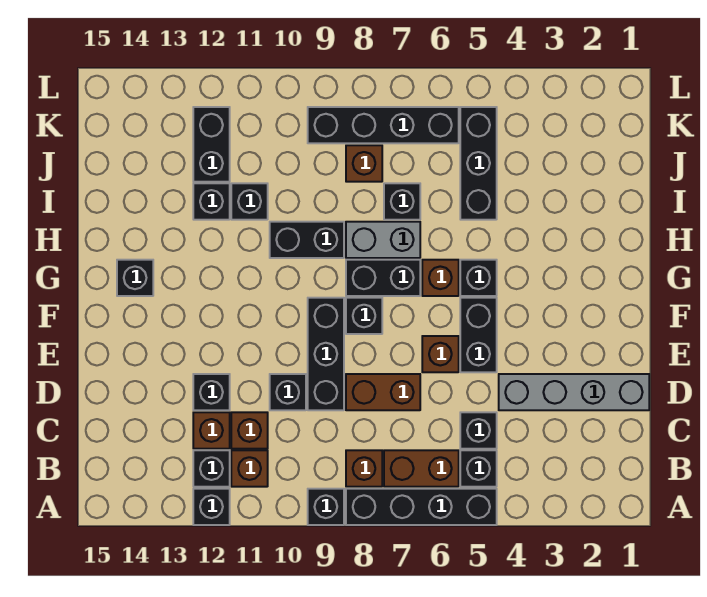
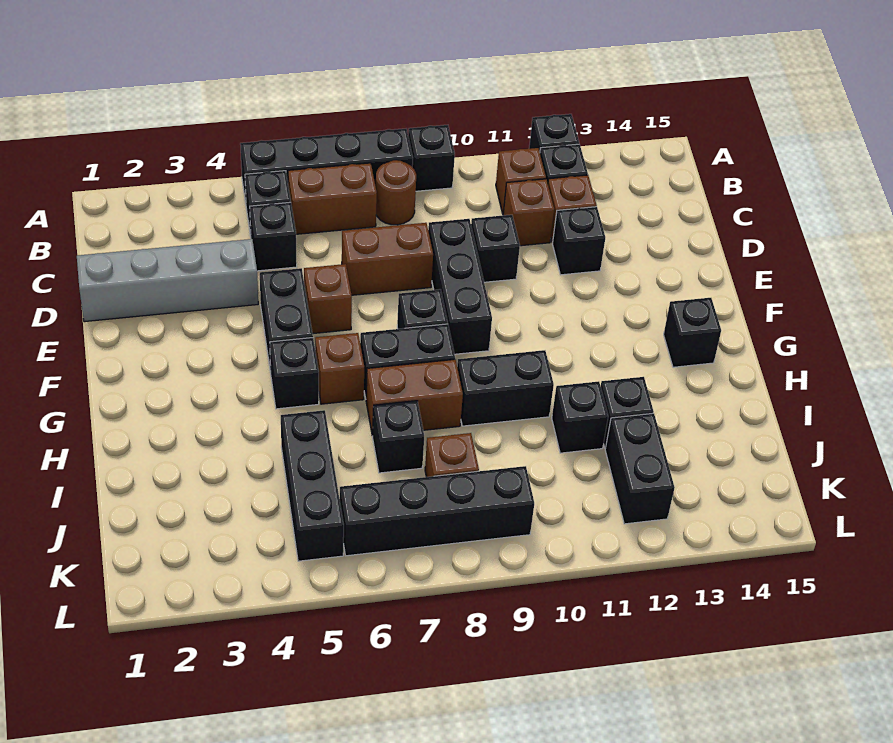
brown brick B8 level 1 -> brown round brick B8 level 1
grey brick H7:H8 level 1 -> brown brick H7:H8 level 1

